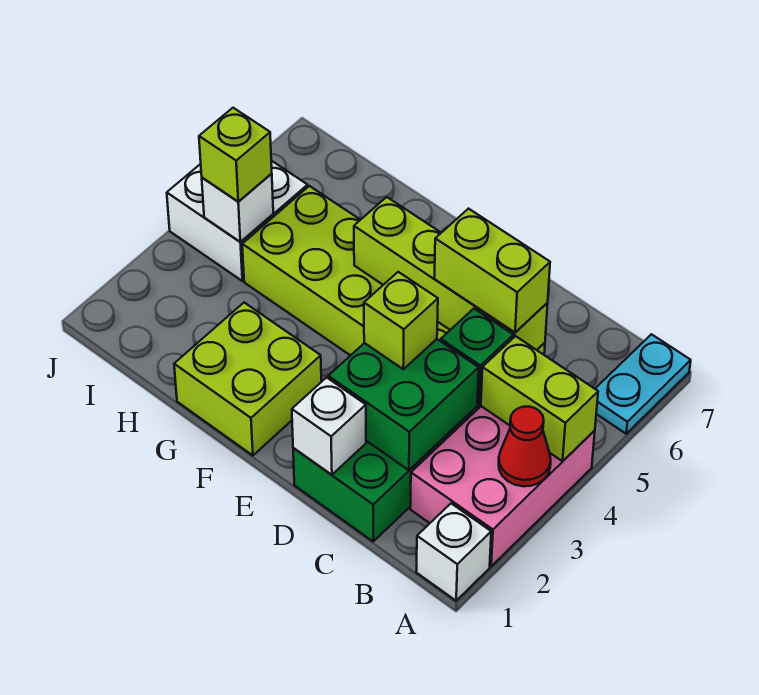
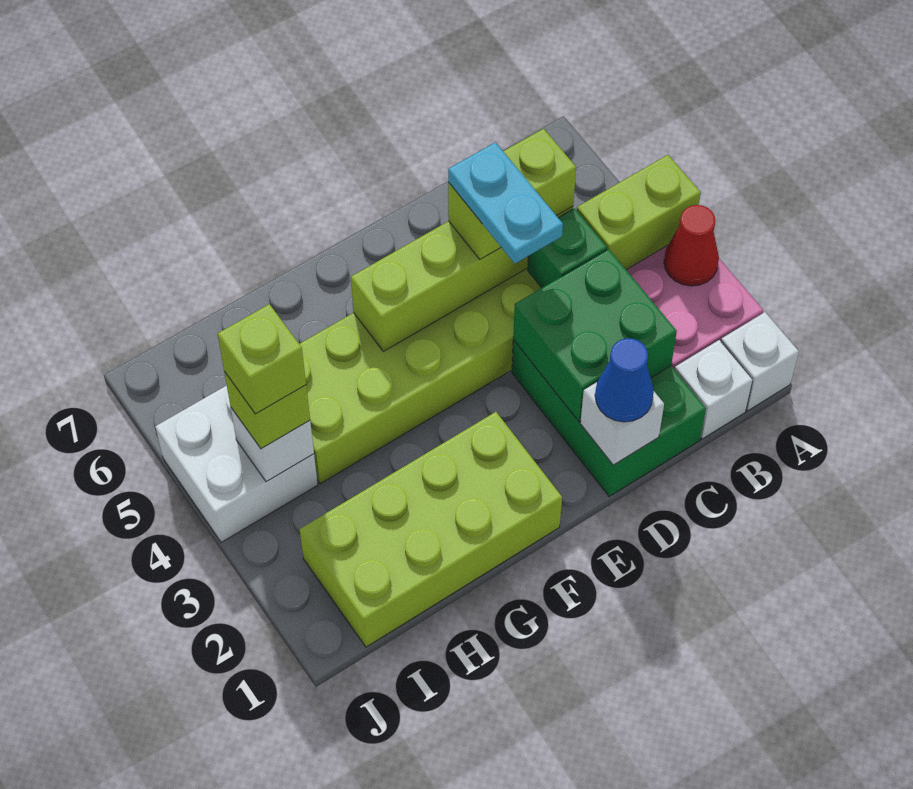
cyan plate A6:A7 level 1 -> cyan plate D4:D5 level 4
none -> white brick B1 level 1
none -> blue cone D1 level 3
lime brick D3 level 3 -> lime brick I4 level 4
lime brick F1:G2 level 1 -> lime brick F1:I2 level 1

